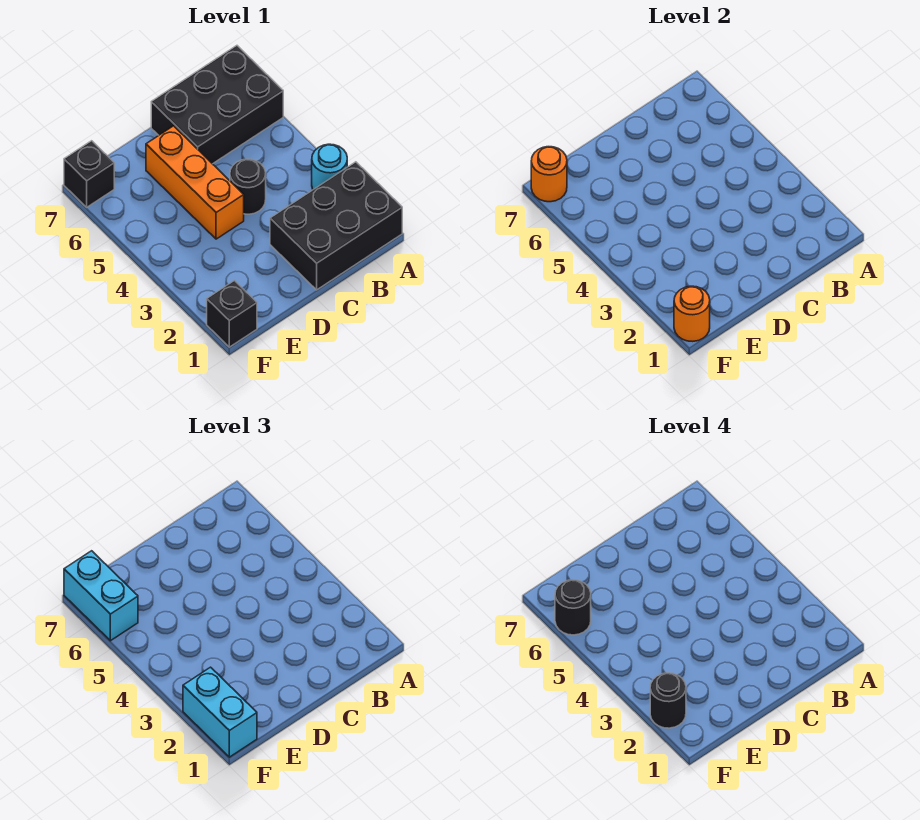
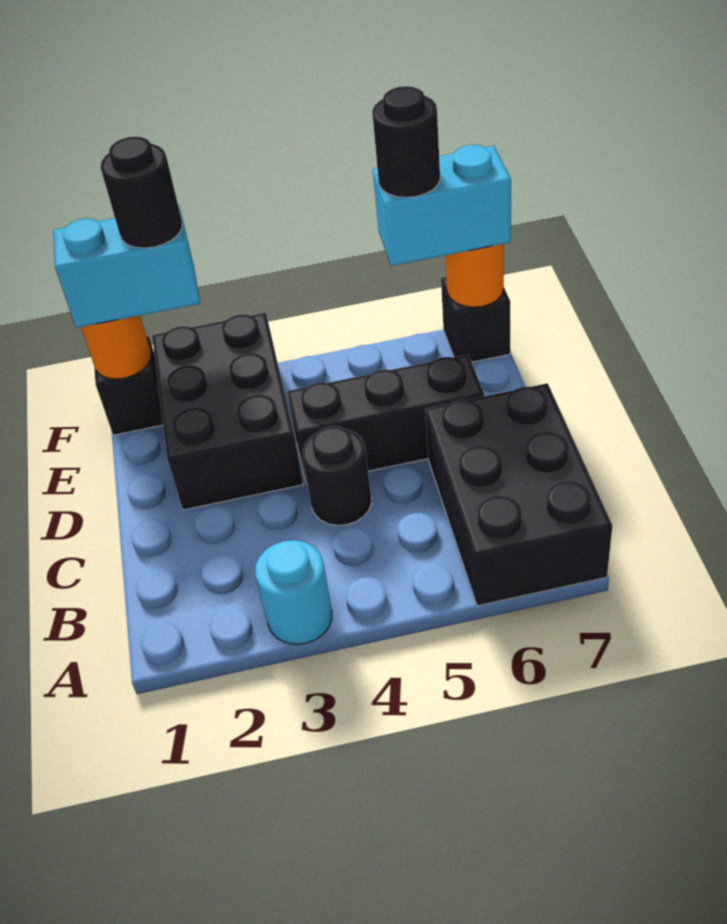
black brick A1:C2 level 1 -> black brick D2:F3 level 1
orange brick D4:D6 level 1 -> black brick D4:D6 level 1

